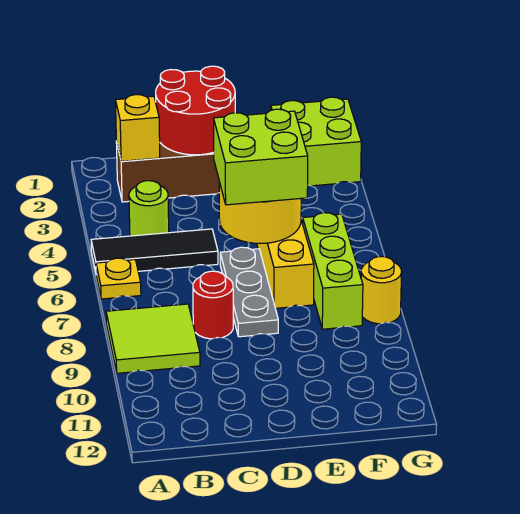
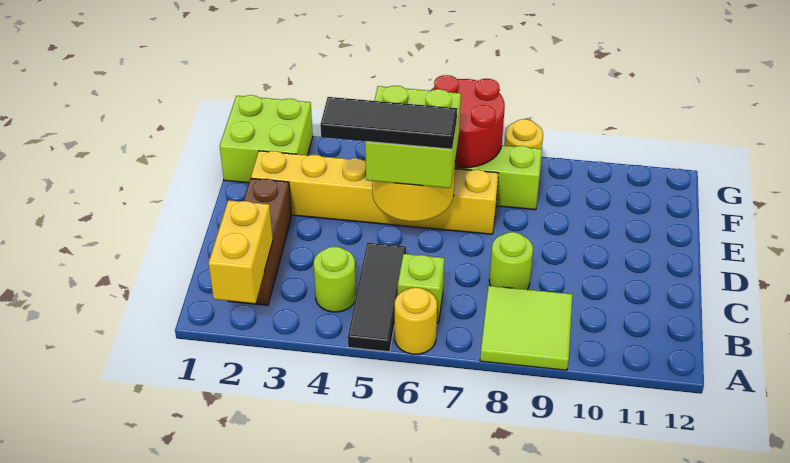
yellow plate A6 level 1 -> yellow round brick A6 level 1
yellow brick B2 level 2 -> yellow brick A2:B2 level 2
none -> lime brick B6 level 1
red round brick C1:D2 level 2 -> red round brick F6:G7 level 2
red round brick C8 level 1 -> lime round brick C8 level 1
none -> black tile D4:D6 level 4
grey plate D6:D8 level 1 -> none

